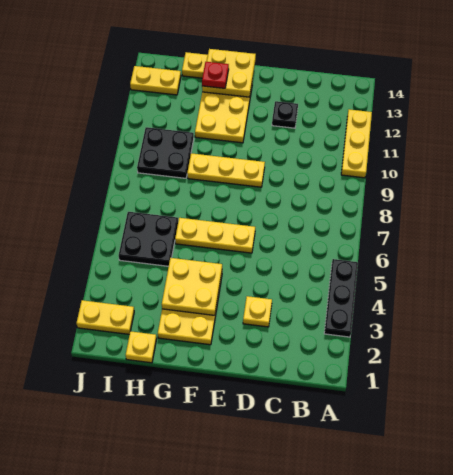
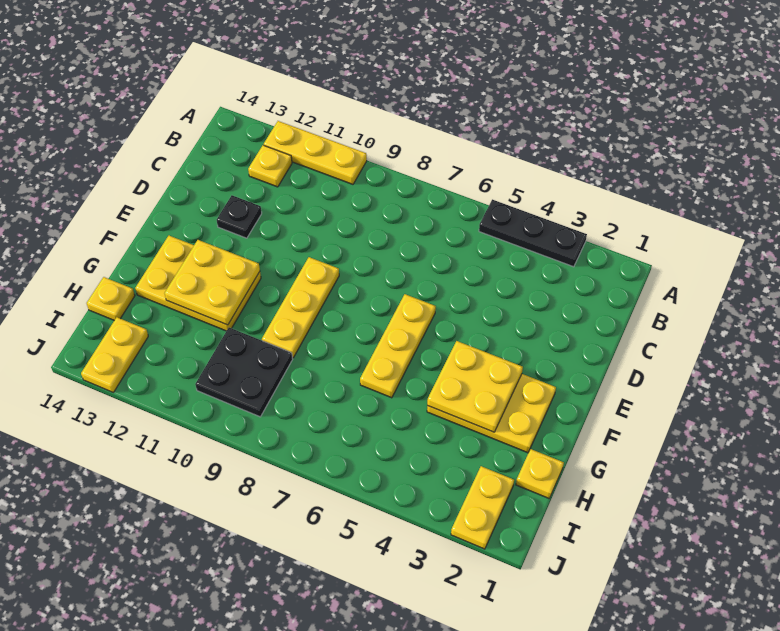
yellow plate D3 level 1 -> yellow plate B12 level 1
yellow plate F13:G14 level 2 -> yellow plate F11:G12 level 2
red plate G13 level 3 -> none
black plate H5:I6 level 1 -> none

